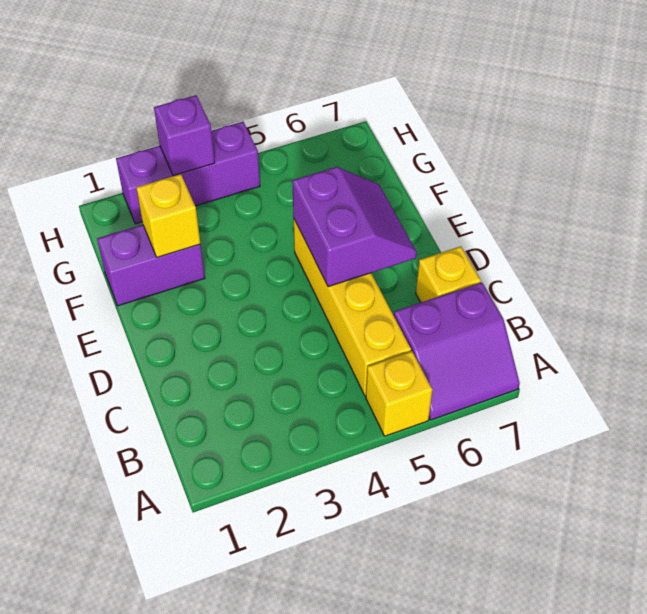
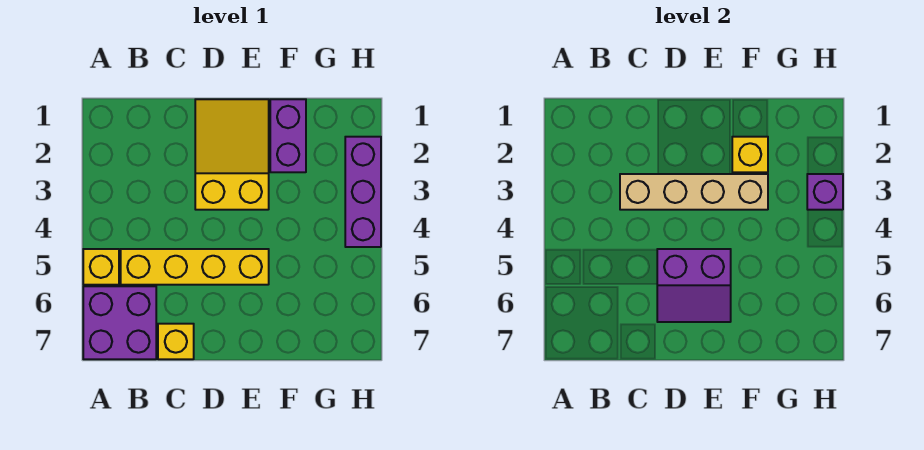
purple slope A6:B7 level 1 top B -> purple brick A6:B7 level 1
none -> tan brick C3:F3 level 2
none -> yellow slope D1:E3 level 1 top 3

